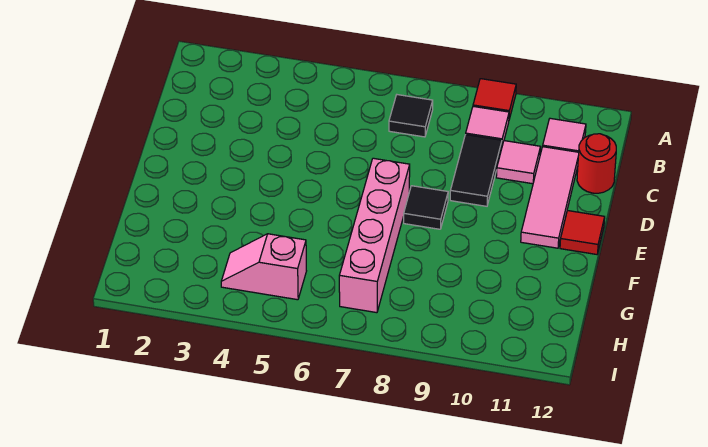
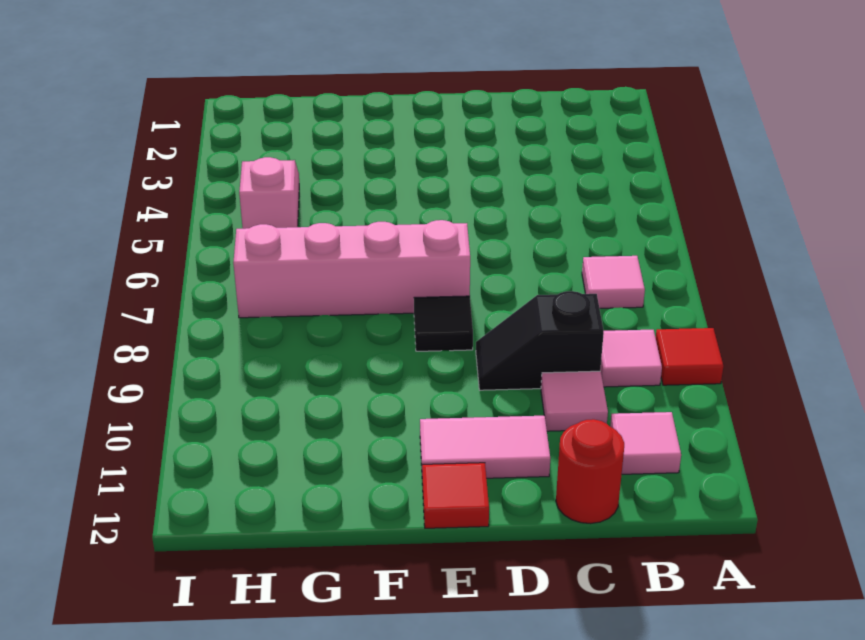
black tile B7 level 1 -> pink tile B7 level 1
black tile C9:D9 level 1 -> black slope C9:D9 level 1 top C
pink tile C11:E11 level 1 -> pink tile D11:E11 level 1

